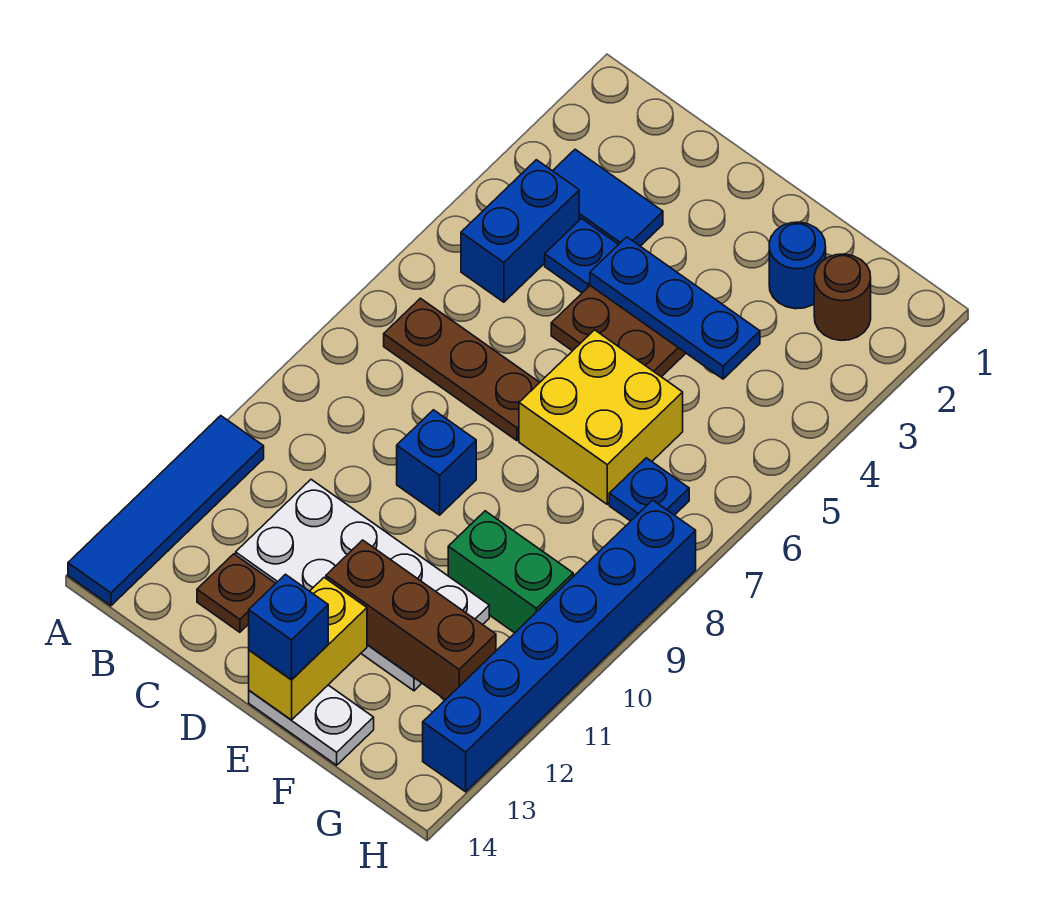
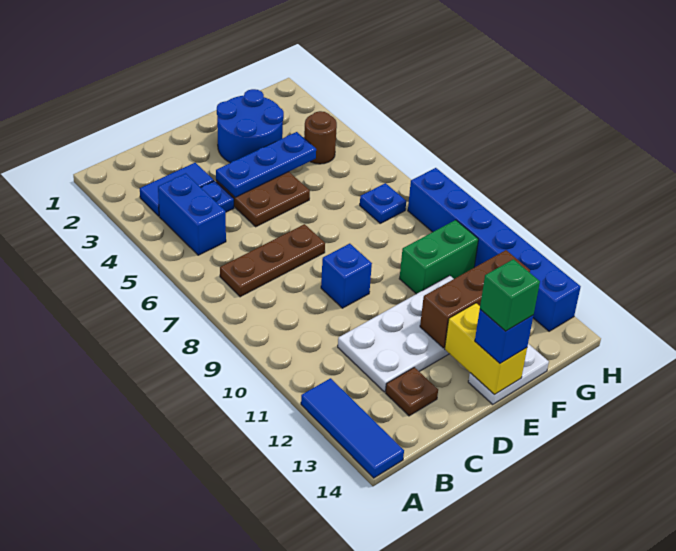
blue tile A11:A14 level 1 -> blue tile A12:A14 level 1
yellow brick E6:F7 level 1 -> none
none -> green brick E14 level 4
blue round brick F2 level 1 -> blue round brick E2:F3 level 1
brown round brick G2 level 1 -> brown round brick G4 level 1

